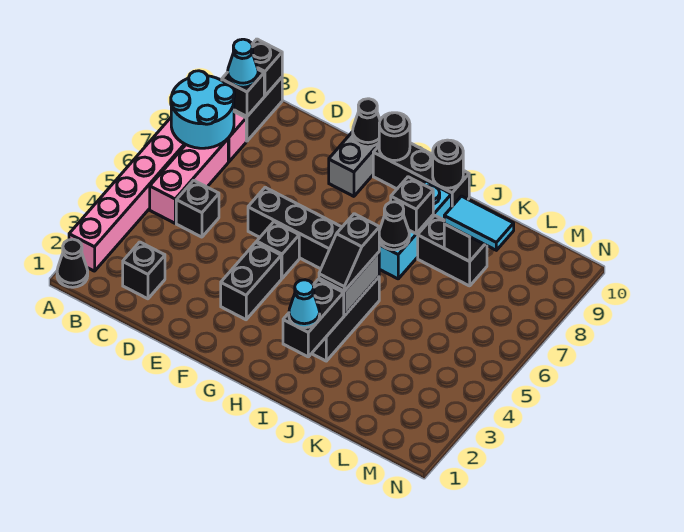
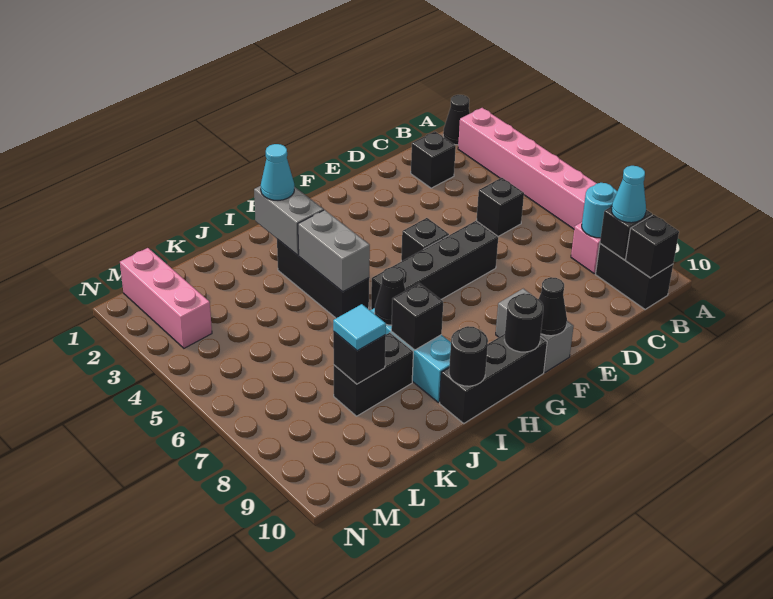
cyan round brick A7:B8 level 2 -> cyan round brick B8 level 2
pink brick B5:B7 level 1 -> pink brick M1:M3 level 1
black brick F3:F4 level 1 -> none
black brick I2:I3 level 2 -> grey brick I2:I3 level 2
black slope I4:I5 level 3 top 5 -> none
cyan tile K8:L8 level 3 -> cyan tile K8 level 3

